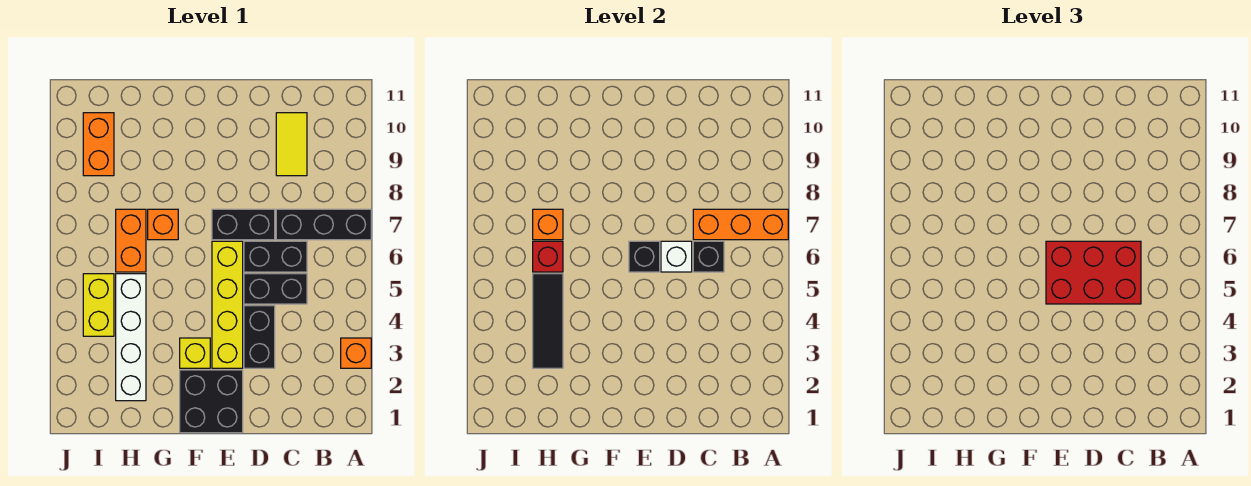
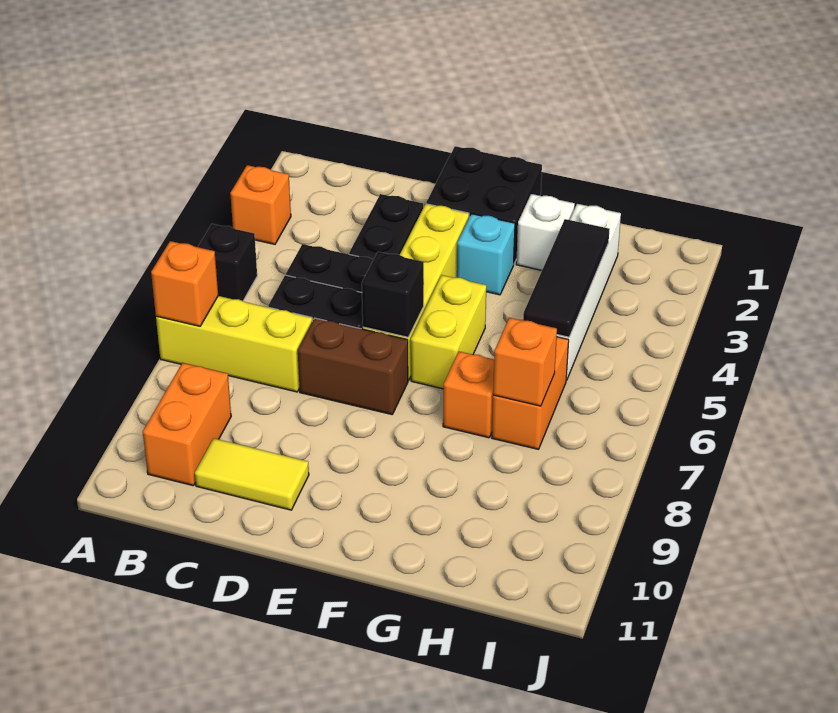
black brick A7:C7 level 1 -> yellow brick A7:C7 level 1
orange brick A7:C7 level 2 -> orange brick A7 level 2
red brick C5:E6 level 3 -> none
black brick C6 level 2 -> black brick A5 level 1
yellow tile C9:C10 level 1 -> yellow tile C10:D10 level 1
white brick D6 level 2 -> white brick G2 level 1
black brick D7:E7 level 1 -> brown brick D7:E7 level 1
yellow brick F3 level 1 -> cyan brick F3 level 1
red brick H6 level 2 -> none
yellow brick I4:I5 level 1 -> yellow brick F5:F6 level 1
orange brick I9:I10 level 1 -> orange brick B9:B10 level 1

